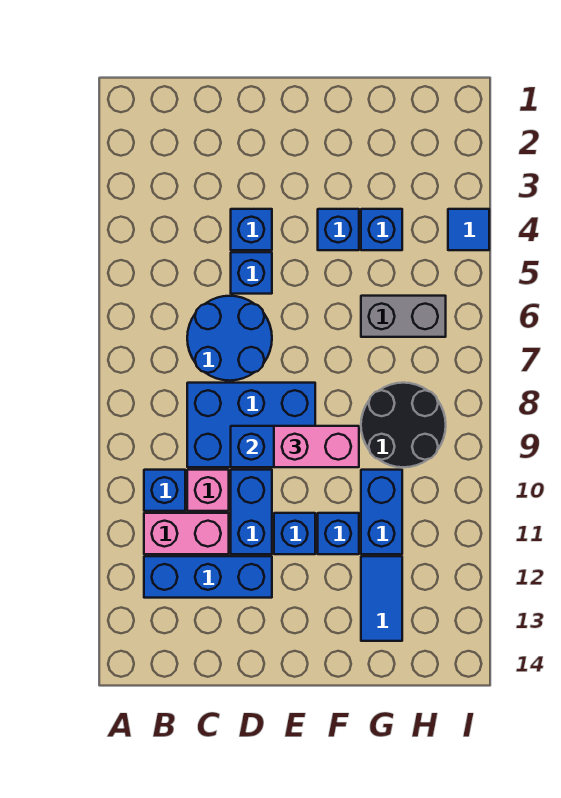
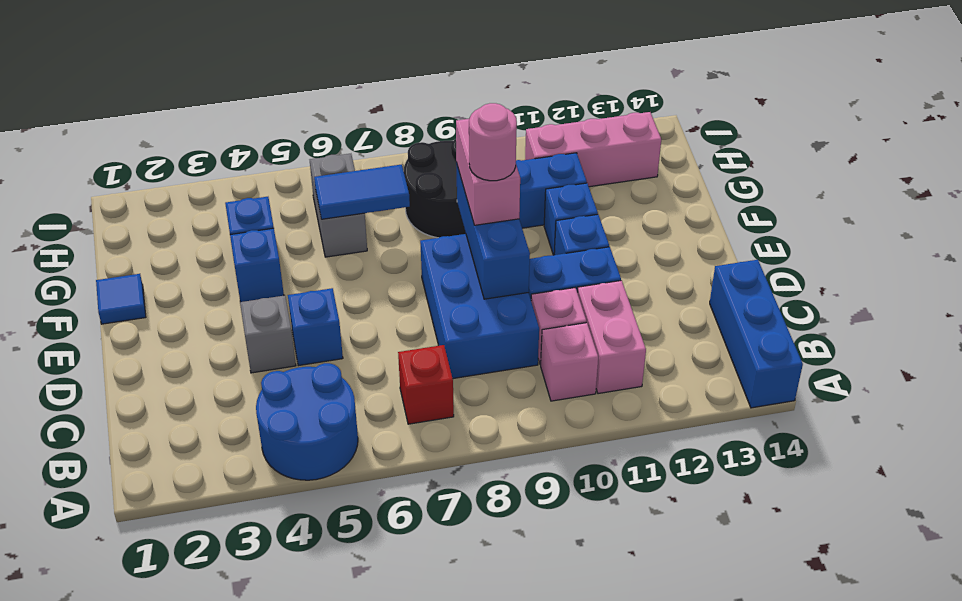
none -> red brick B7 level 1
blue brick B10 level 1 -> pink brick B10 level 1
blue brick B12:D12 level 1 -> blue brick A14:C14 level 1
blue round brick C6:D7 level 1 -> blue round brick A4:B5 level 1
blue brick D4 level 1 -> grey brick D4 level 1
none -> pink round brick E9 level 4
blue tile G12:G13 level 1 -> blue tile G6:G7 level 2
none -> pink brick H11:H13 level 1
blue tile I4 level 1 -> blue tile F1 level 1

